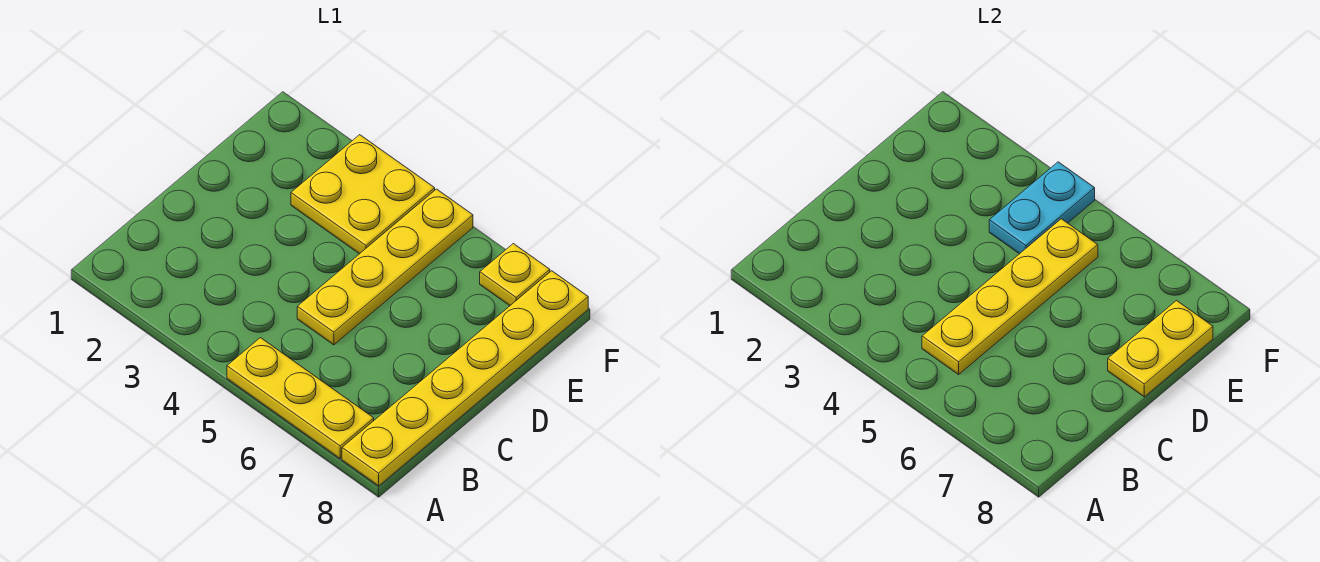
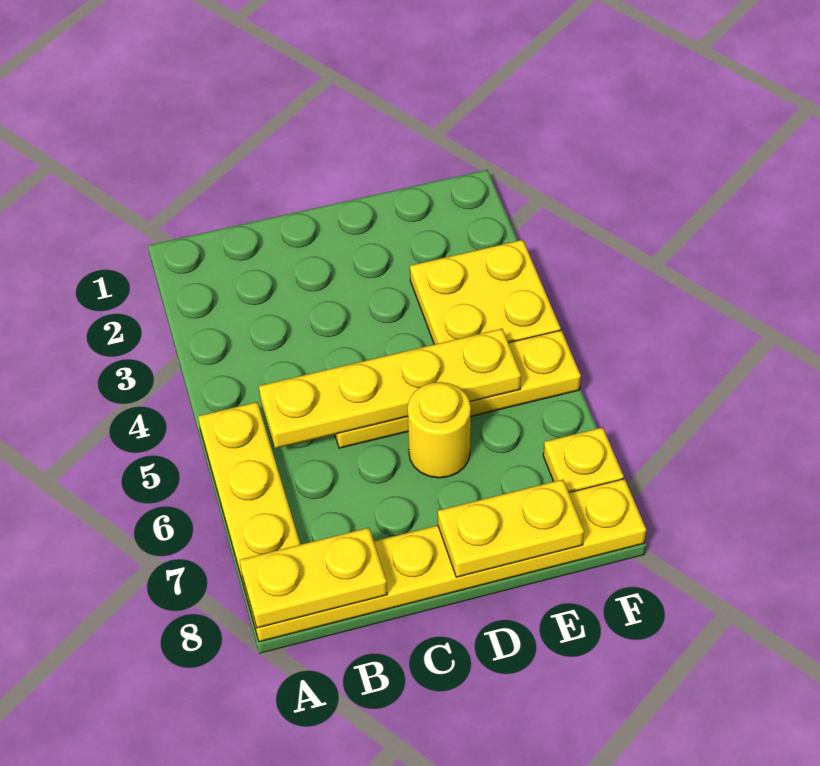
none -> yellow plate A8:B8 level 2
none -> yellow round brick D6 level 1
cyan plate E4:F4 level 2 -> none

